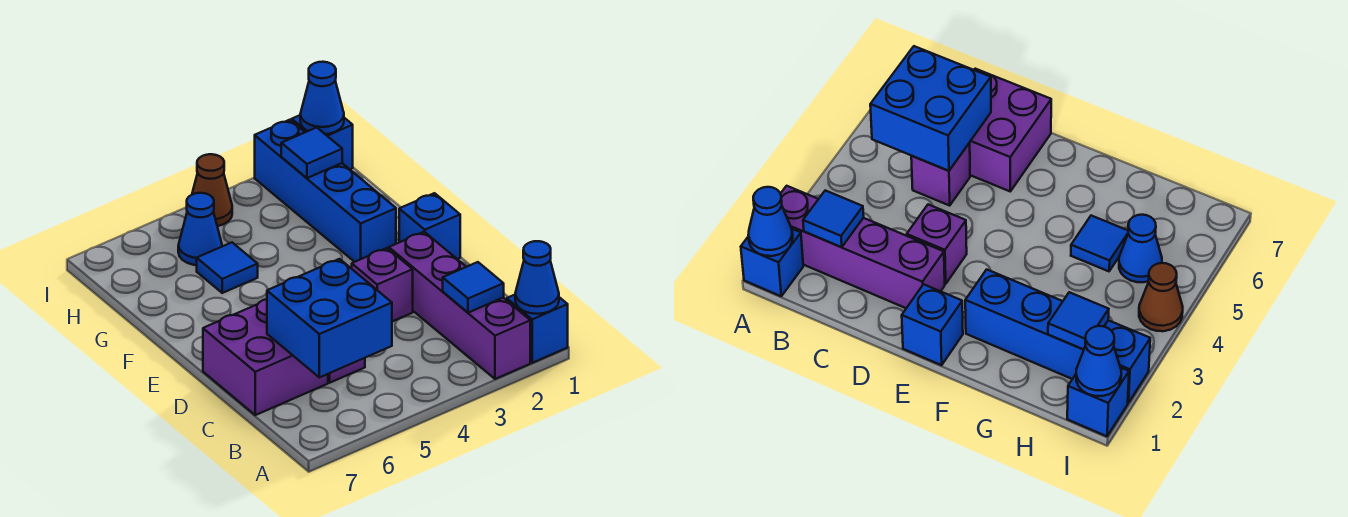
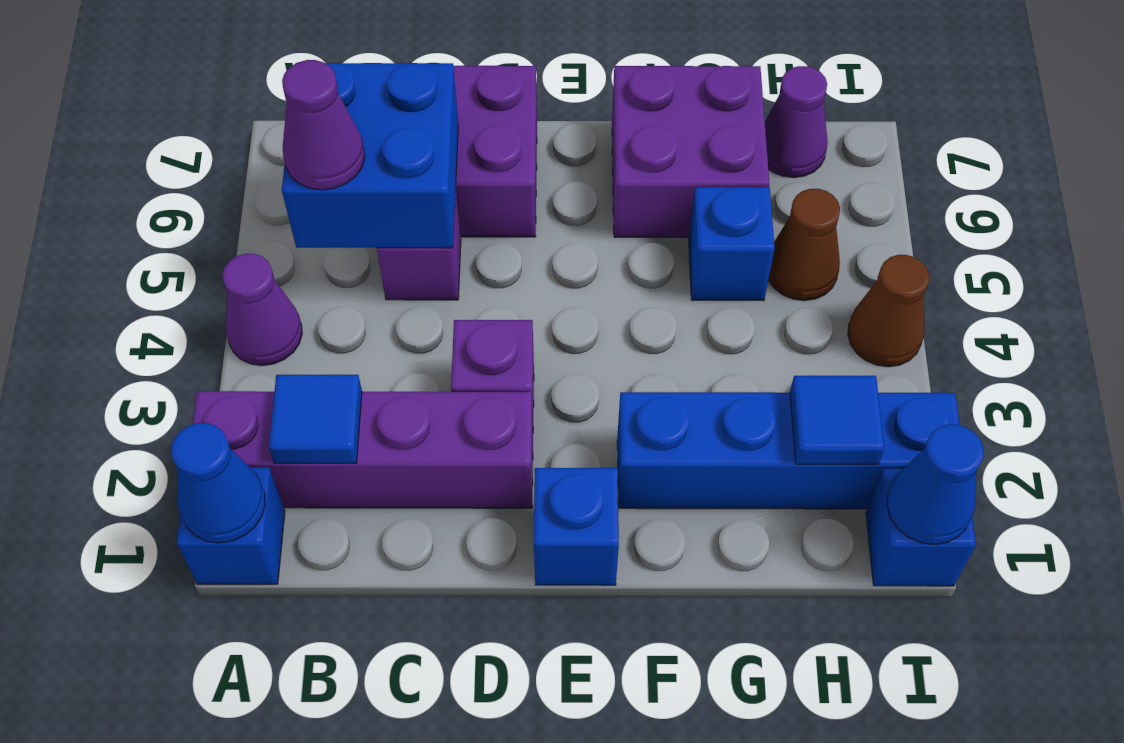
none -> purple cone A4 level 1
none -> purple cone B5 level 3
none -> purple brick F6:G7 level 1
blue tile G5 level 1 -> blue brick G5 level 1
blue cone H5 level 1 -> brown cone H5 level 1
none -> purple cone H7 level 1

